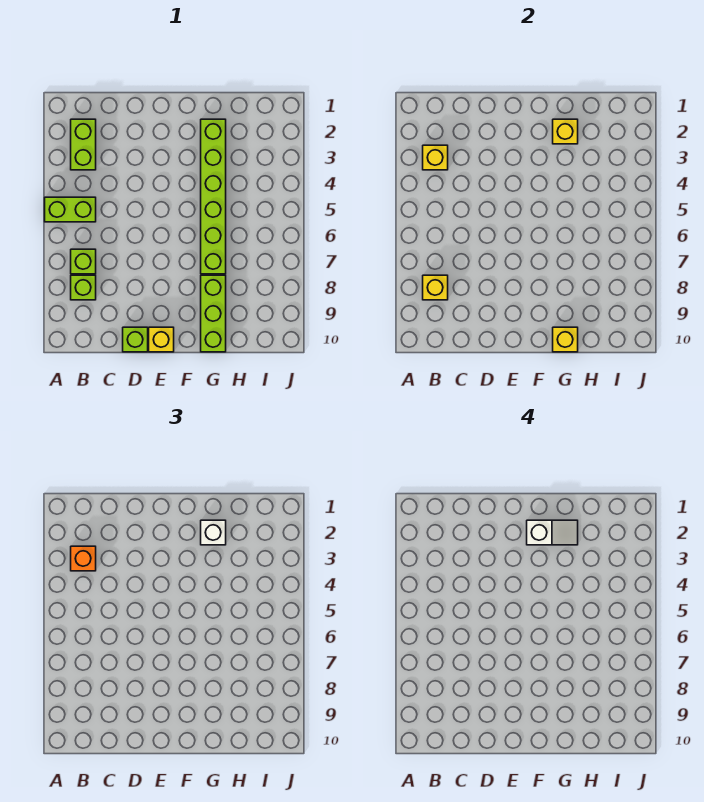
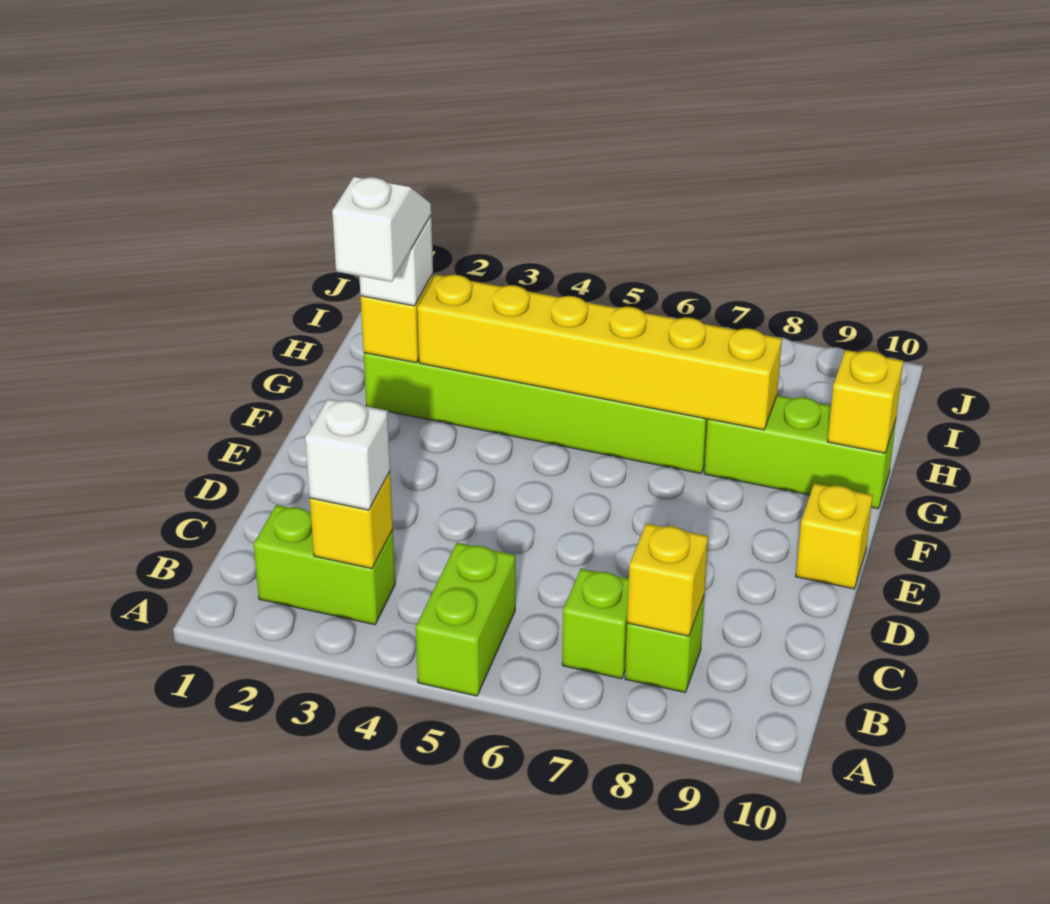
orange brick B3 level 3 -> white brick B3 level 3
lime brick D10 level 1 -> none
none -> yellow brick G3:G8 level 2

